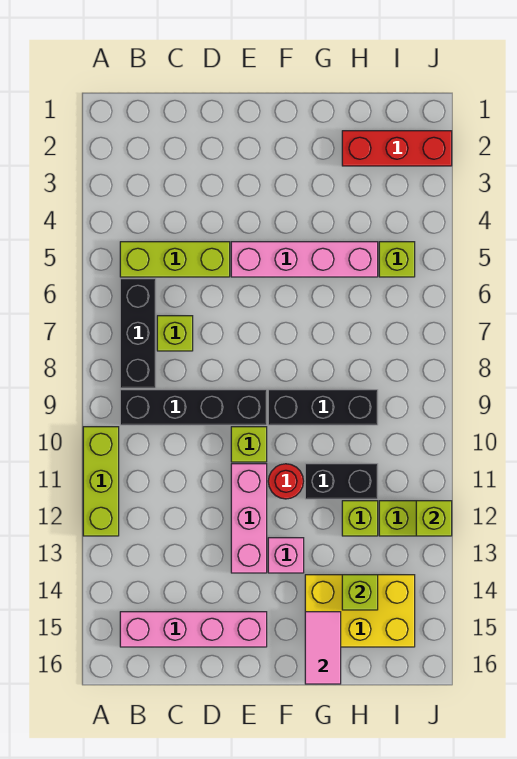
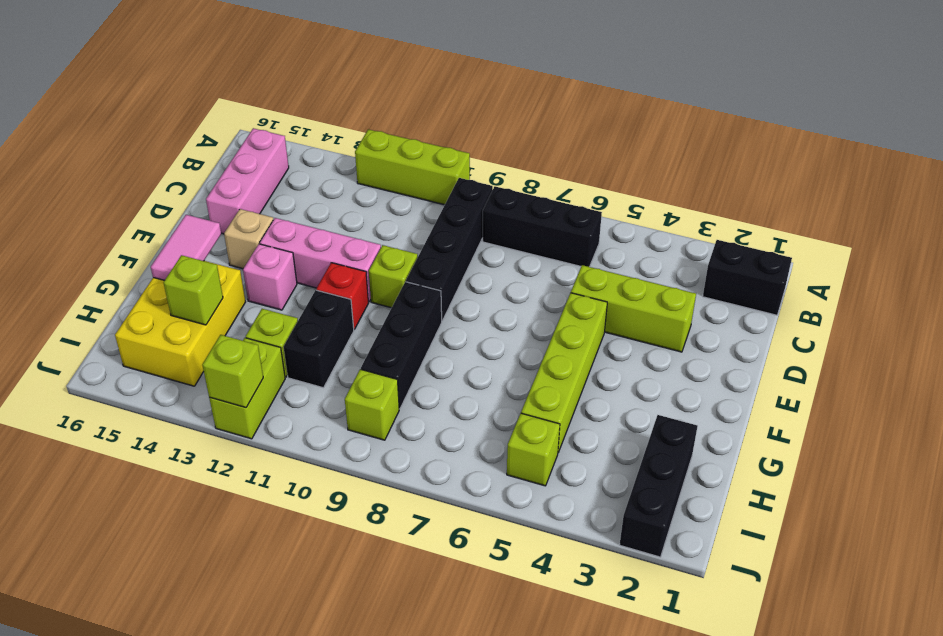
none -> black brick B1:B2 level 1
lime brick B5:D5 level 1 -> lime brick D3:D5 level 1
pink brick B15:E15 level 1 -> pink brick B15:D15 level 1
lime brick C7 level 1 -> lime brick I9 level 1
pink brick E5:H5 level 1 -> lime brick E5:H5 level 1
none -> tan brick E14 level 1
red round brick F11 level 1 -> red brick F11 level 1
pink tile G15:G16 level 2 -> pink tile F15:G15 level 2
red brick H2:J2 level 1 -> black brick H2:J2 level 1

